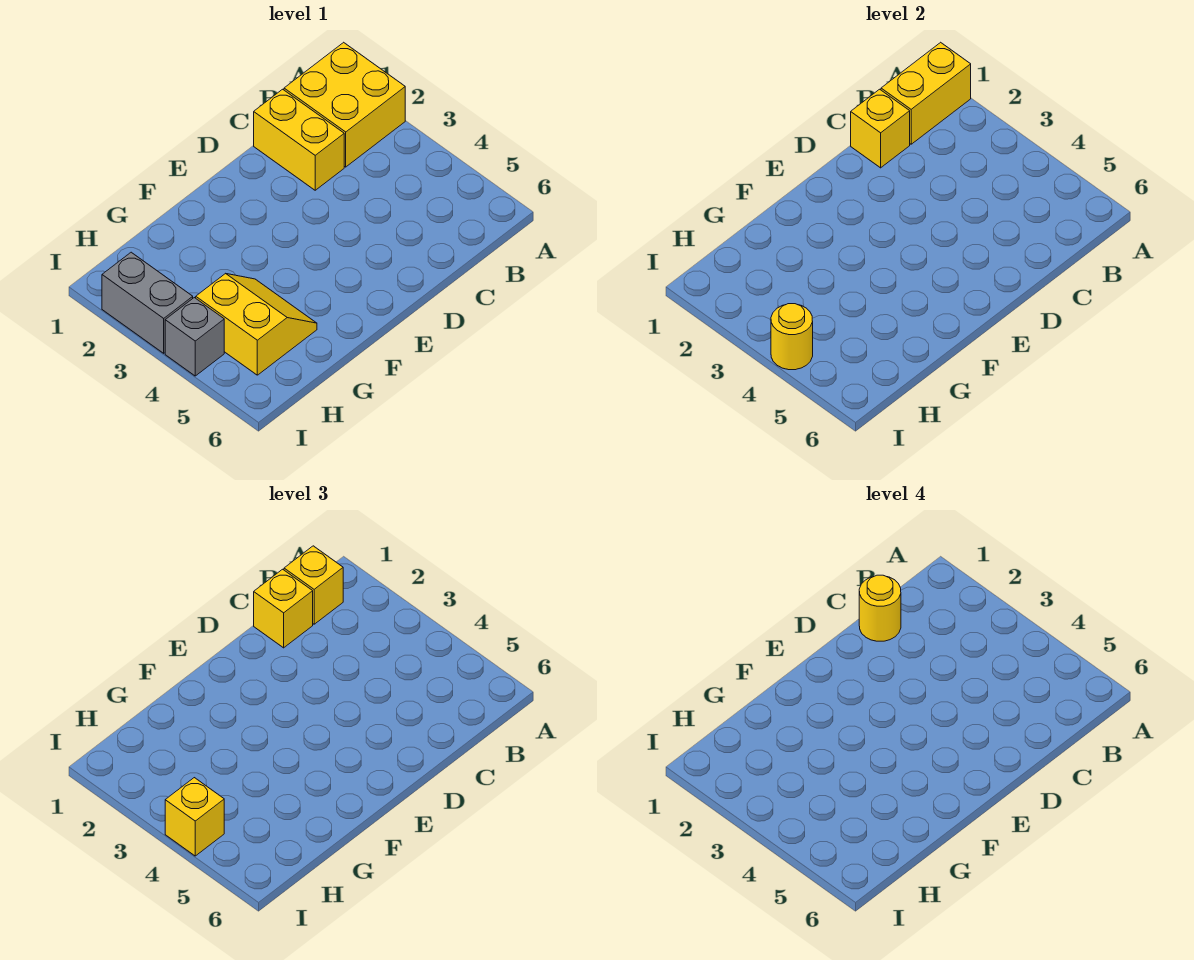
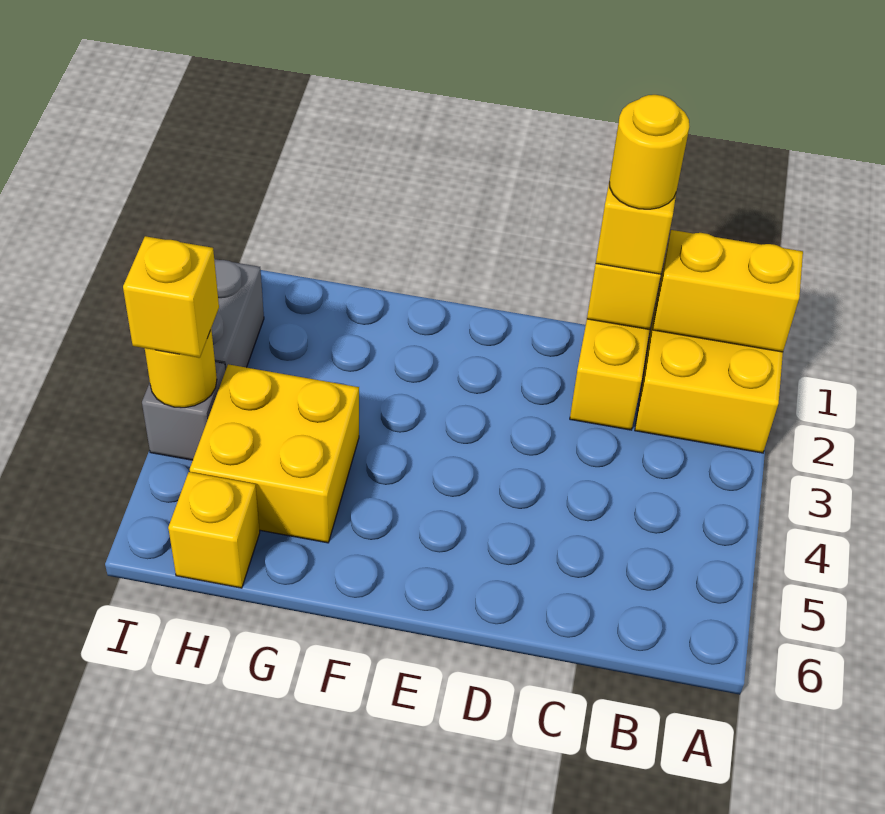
yellow brick B1 level 3 -> yellow brick H6 level 1
yellow slope G4:H5 level 1 top H -> yellow brick G4:H5 level 1

